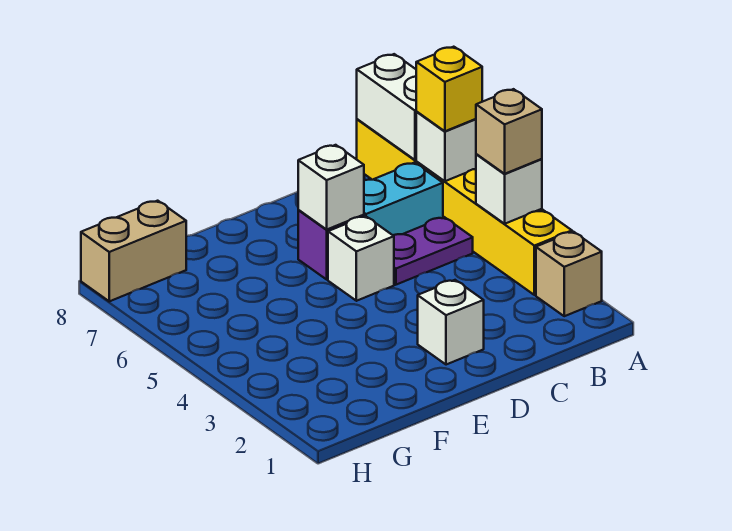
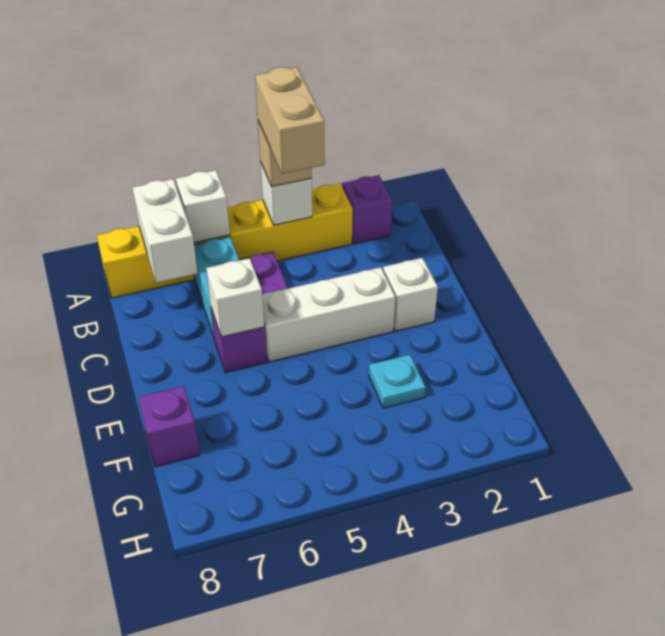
tan brick A2 level 1 -> purple brick A2 level 1
yellow brick A6 level 3 -> none
white brick A7:A8 level 2 -> white brick A7:B7 level 2
white brick D5 level 1 -> white brick D3:D5 level 1
none -> cyan plate F3 level 1
none -> purple brick F8 level 1
tan brick G8:H8 level 1 -> tan brick A4:B4 level 4

